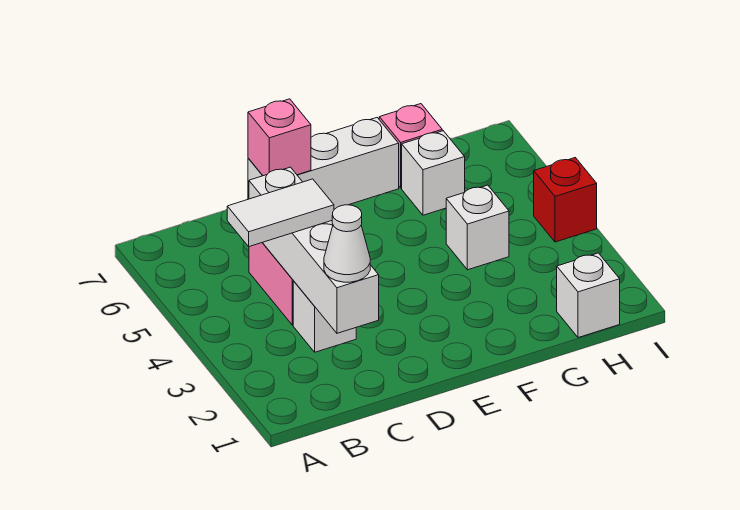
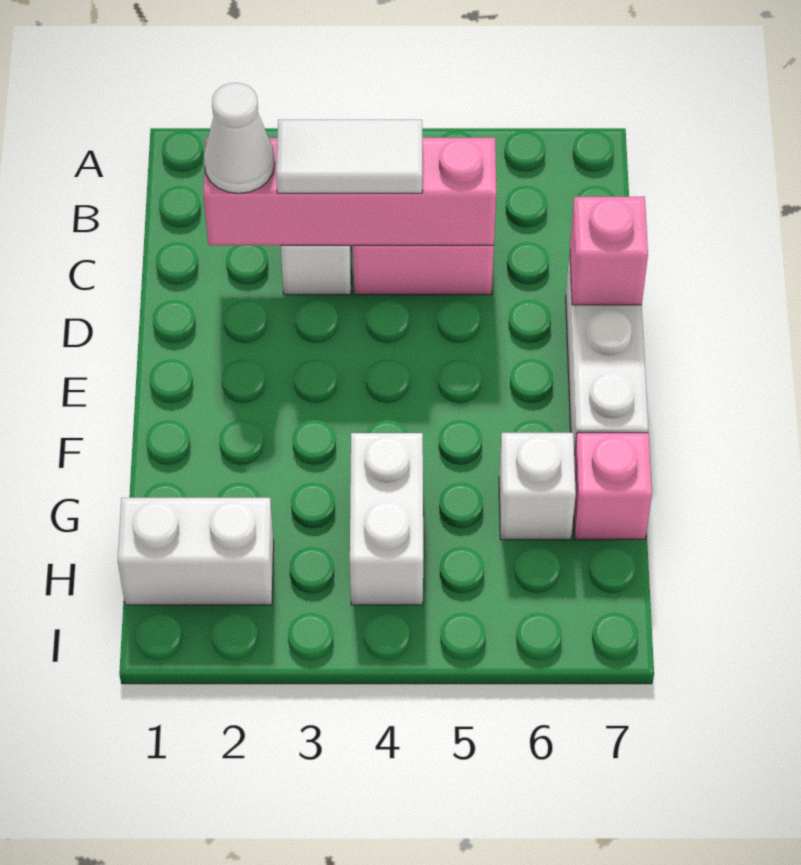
white tile B4:C4 level 3 -> white tile C3:C4 level 3
white brick C2:C5 level 2 -> pink brick C2:C5 level 2
white brick G4 level 1 -> white brick G4:H4 level 1
white brick H1 level 1 -> white brick H1:H2 level 1
red brick I4 level 1 -> none

